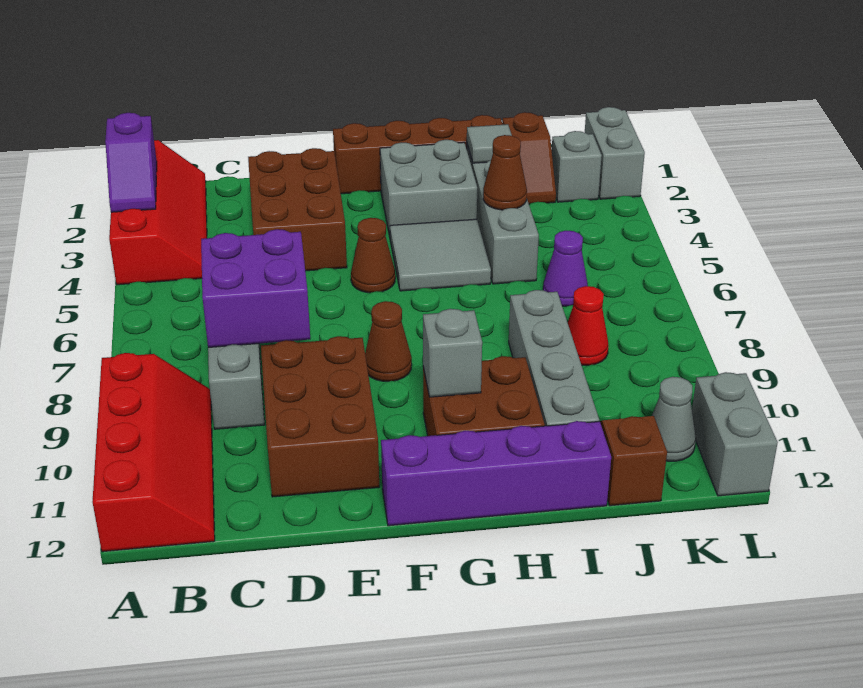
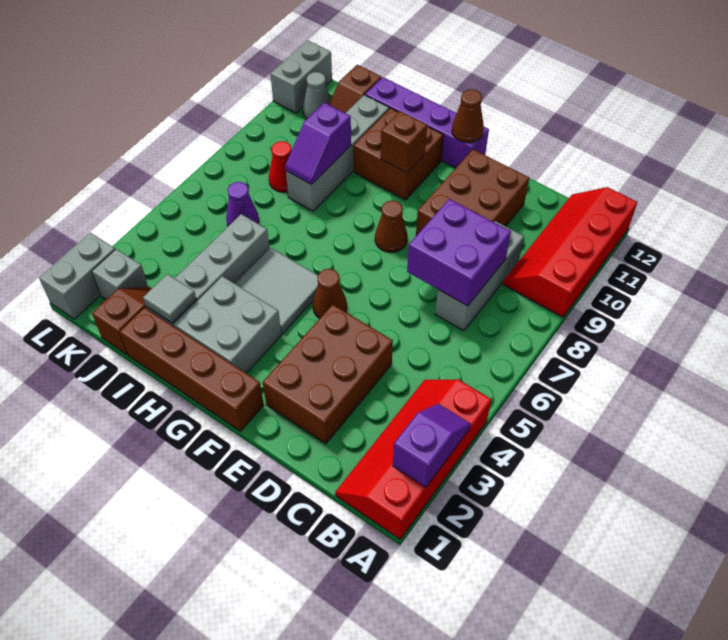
grey brick G10 level 2 -> brown brick G10 level 2
brown cone I4 level 2 -> brown cone F12 level 2
none -> purple slope I8:I9 level 2 top 9

